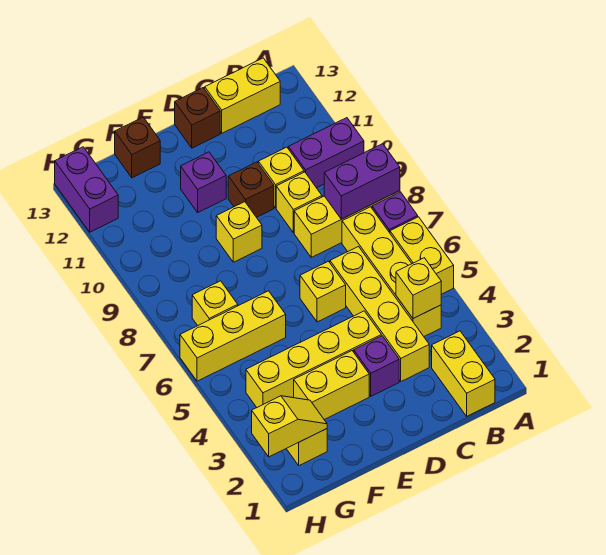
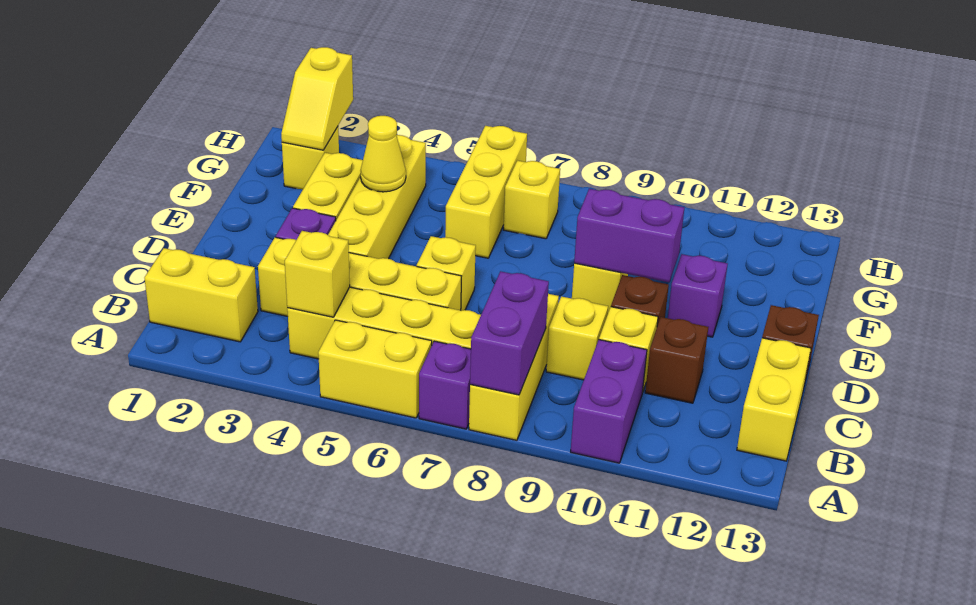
none -> yellow cone F4 level 2
brown brick F13 level 1 -> brown brick C11 level 1
purple brick H12:H13 level 1 -> purple brick E9:E10 level 2

